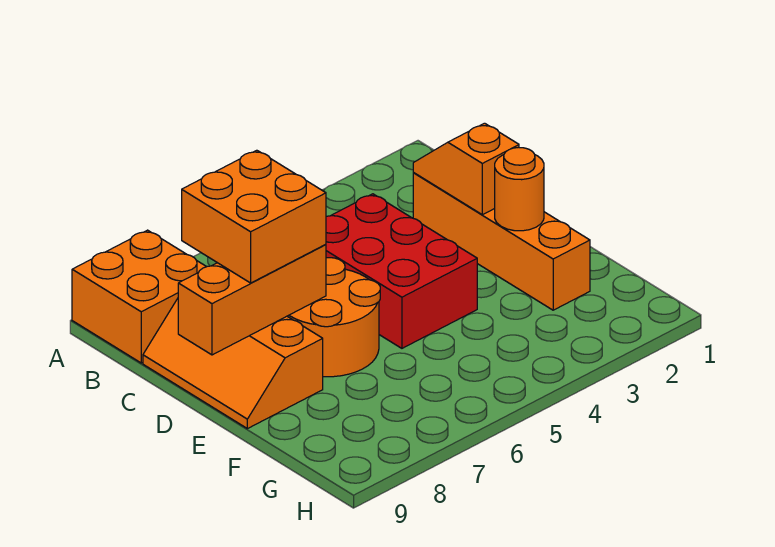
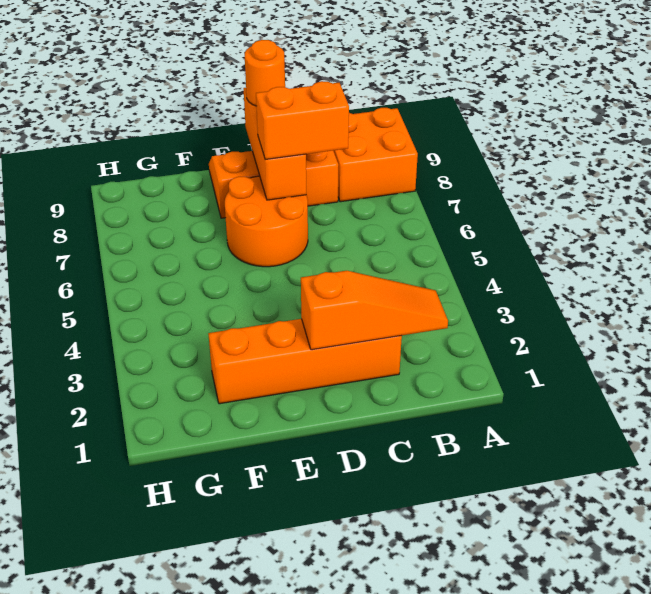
orange slope C2:D2 level 2 top D -> orange slope B2:D2 level 2 top D
red brick C4:E5 level 1 -> none
orange brick C7:D8 level 3 -> orange brick C7:D7 level 3
orange round brick E2 level 2 -> orange round brick D9 level 3

